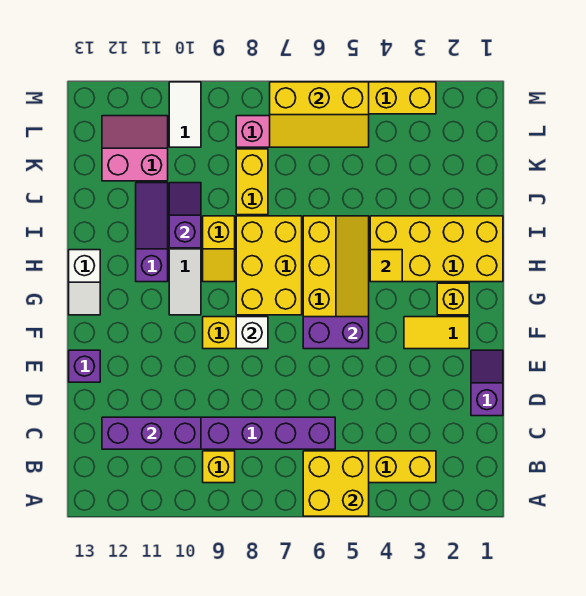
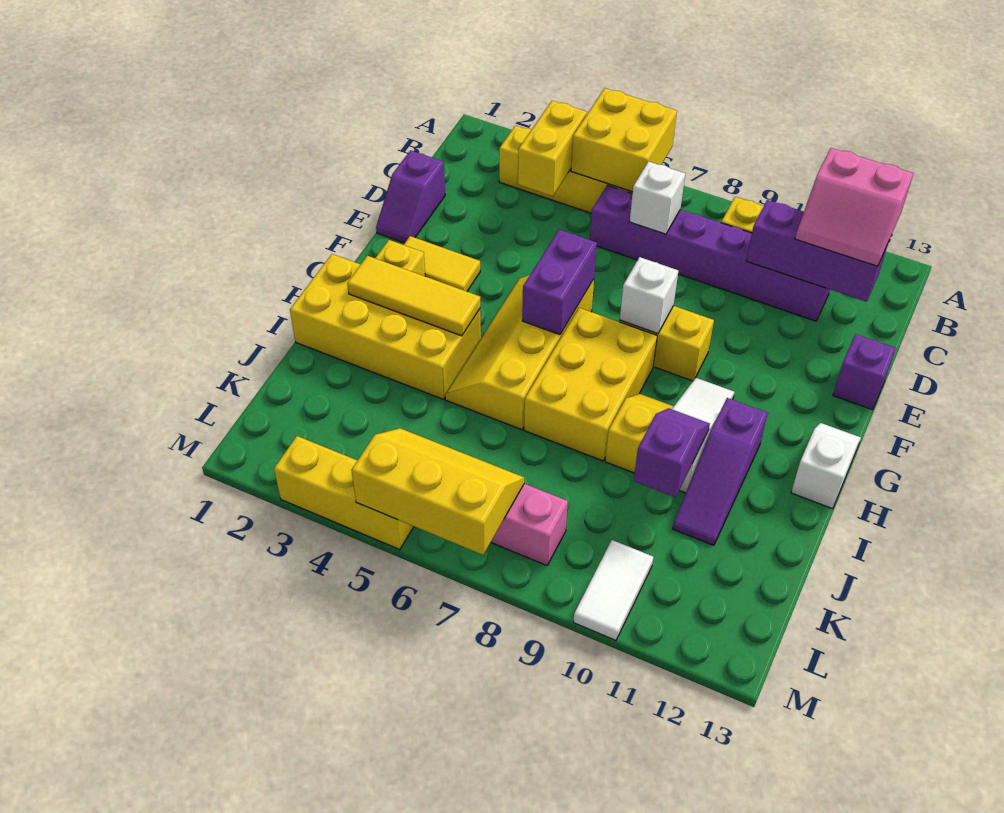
none -> white brick C7 level 2
purple brick F5:F6 level 2 -> purple brick F6:G6 level 2
yellow tile H4 level 2 -> yellow tile H2:H4 level 2
purple slope I10:J10 level 2 top I -> purple slope I10:J10 level 2 top J
yellow brick J8:K8 level 1 -> yellow brick B4:C4 level 2
pink slope K11:L12 level 1 top K -> pink slope B11:C12 level 3 top B

